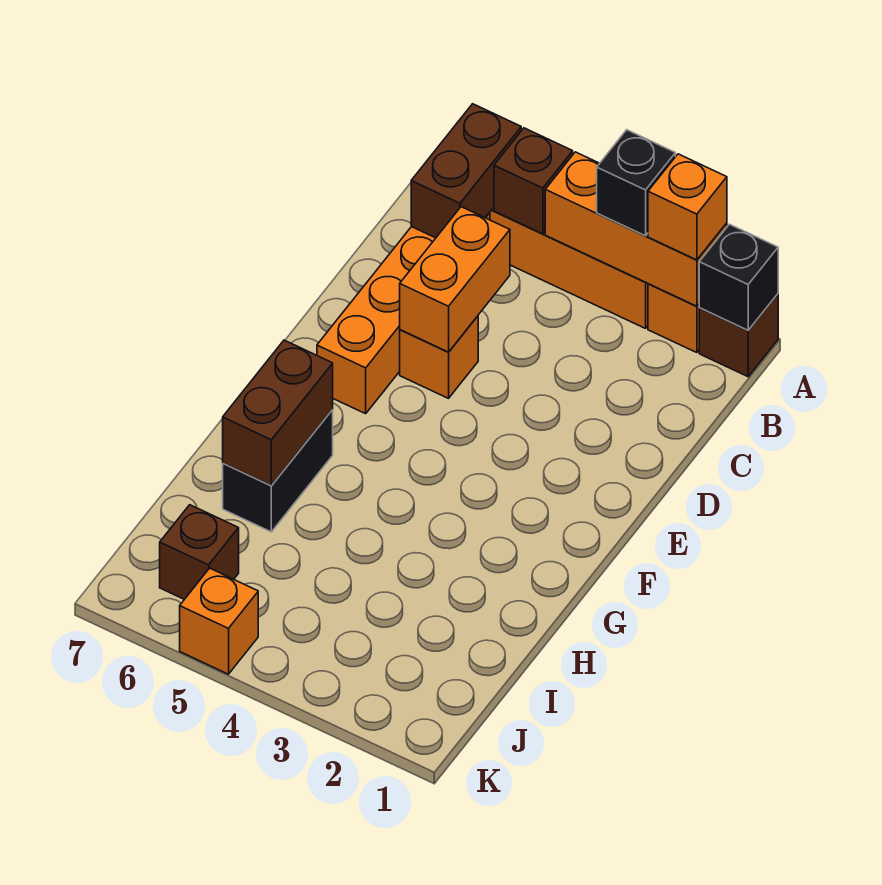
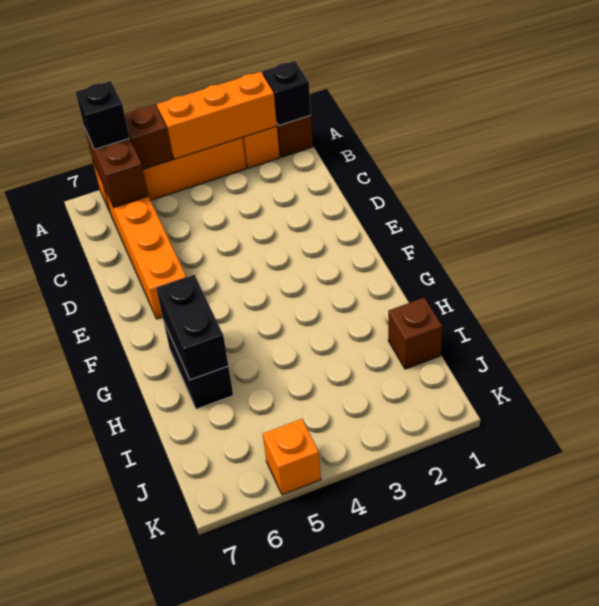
orange brick A2 level 3 -> none
black brick A3 level 3 -> black brick A6 level 3
orange brick C5:D5 level 2 -> none
orange brick D5 level 1 -> none
brown brick G6:H6 level 2 -> black brick G6:H6 level 2
brown brick J6 level 1 -> brown brick I1 level 1

